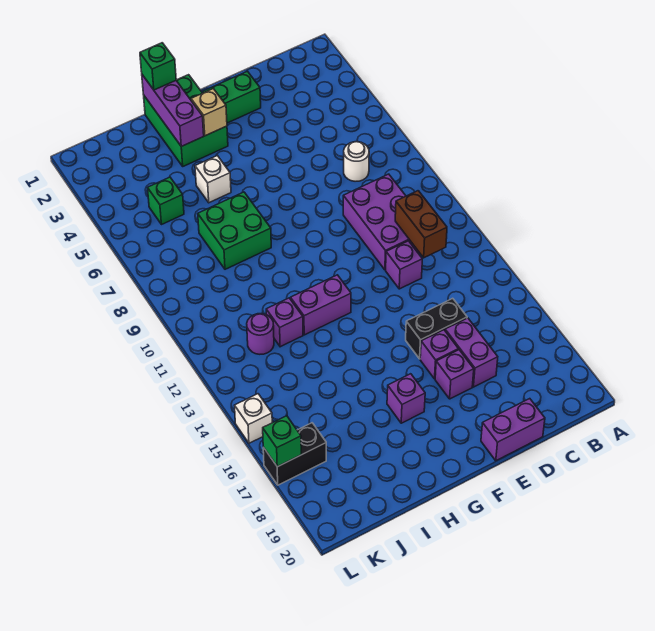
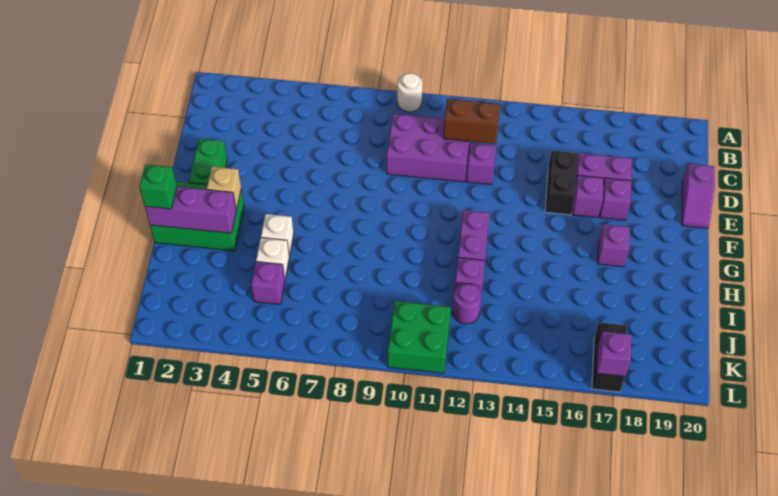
white round brick C7 level 1 -> white round brick A9 level 1
purple brick D20:E20 level 1 -> purple slope D20:E20 level 1 top D
green brick H7:I8 level 1 -> green brick K10:L11 level 1
green brick J5 level 1 -> purple brick J5 level 1
white brick L15 level 1 -> white brick I5 level 1
green brick L17 level 2 -> purple brick L17 level 2

